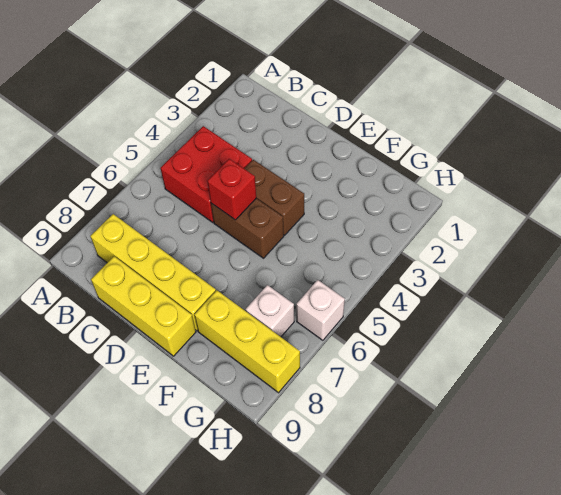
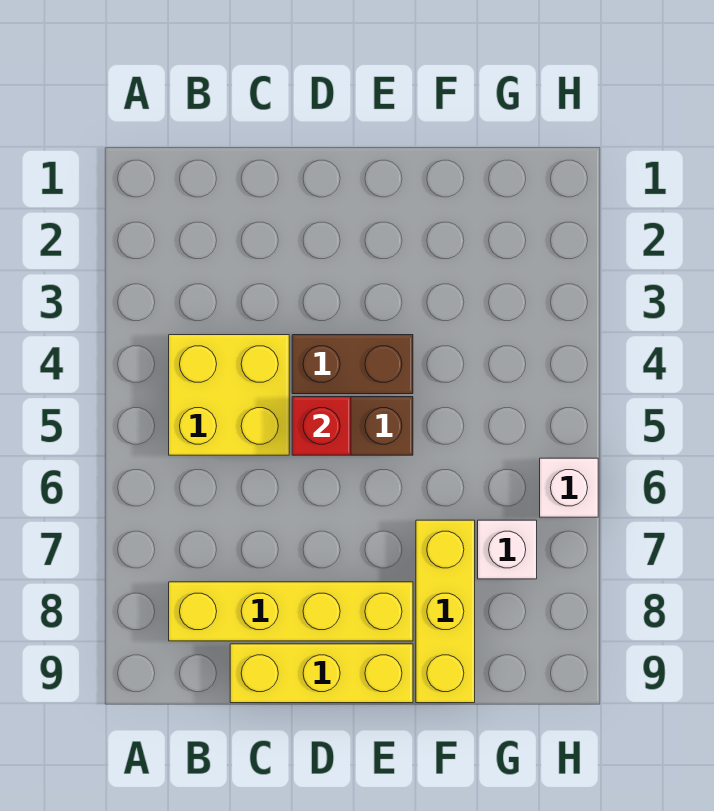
red brick B4:C5 level 1 -> yellow brick B4:C5 level 1
yellow brick F8:H8 level 1 -> yellow brick F7:F9 level 1

